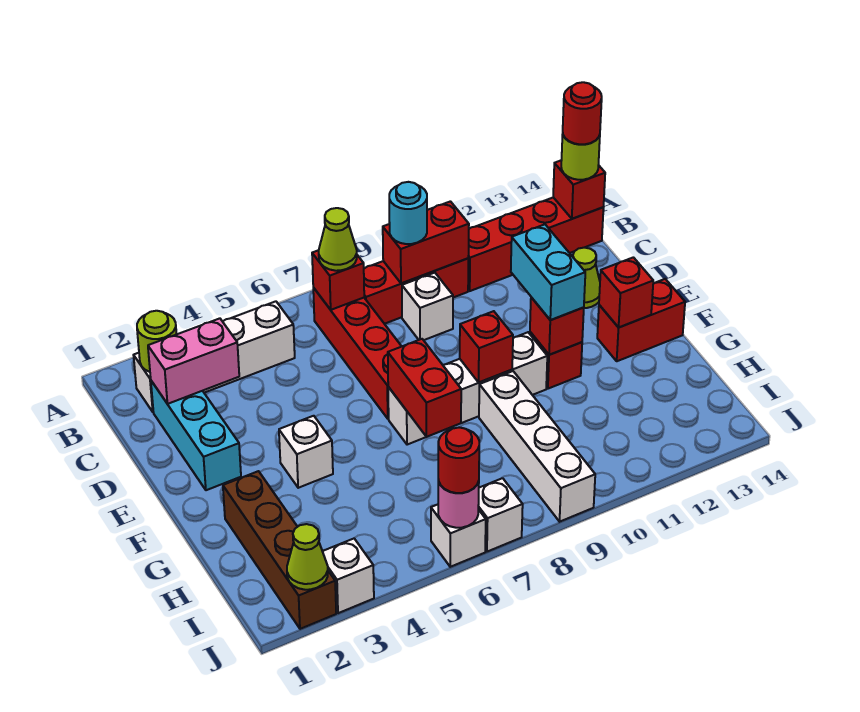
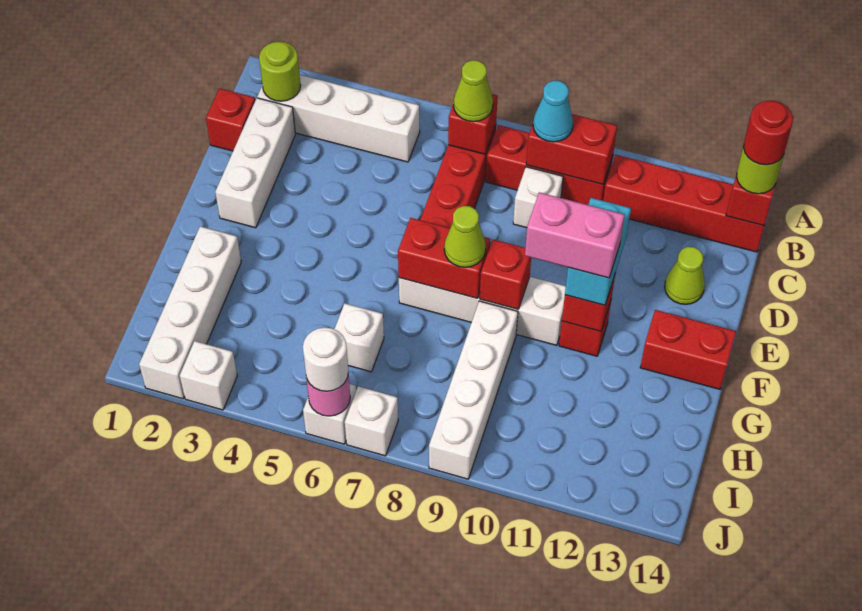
cyan round brick B9 level 3 -> cyan cone B9 level 3
cyan brick C2:E2 level 1 -> white brick C2:E2 level 1
pink brick C2:C3 level 2 -> pink brick F10:F11 level 4
white brick F4 level 1 -> white brick H6 level 1
red brick F7:G7 level 2 -> red brick F7:F8 level 2
red brick F13 level 2 -> red brick C1 level 1
brown brick G2:J2 level 1 -> white brick G2:J2 level 1
lime cone J2 level 2 -> lime cone F8 level 3
red round brick J6 level 3 -> white round brick J6 level 3

